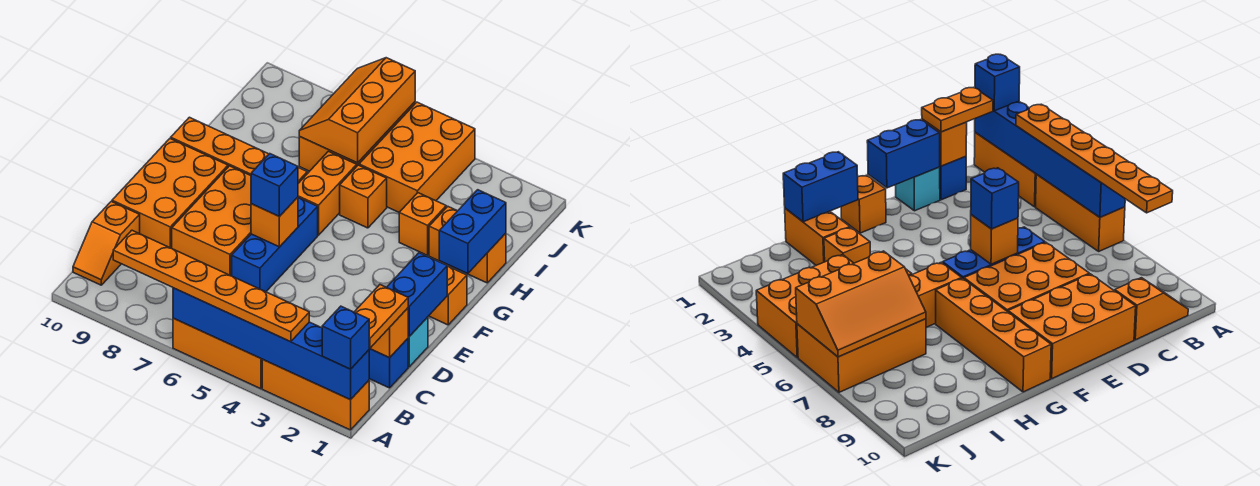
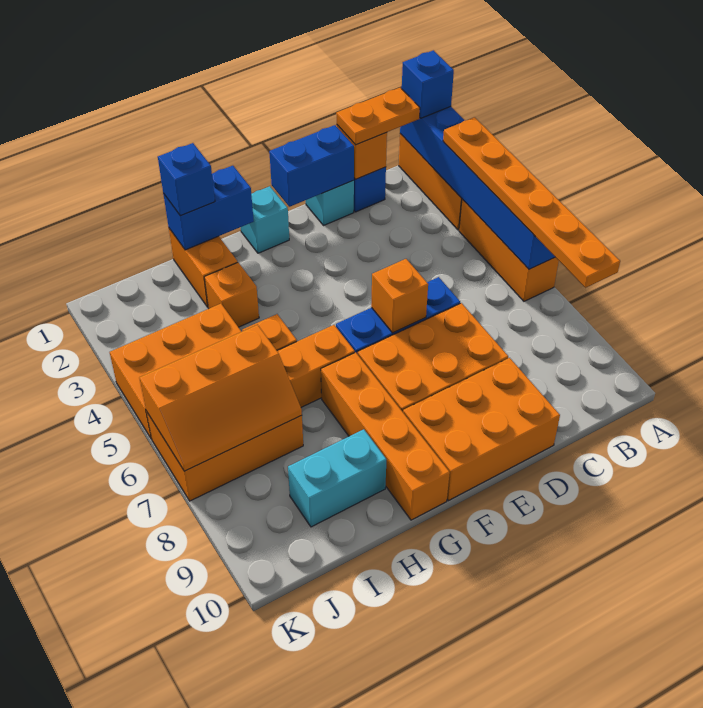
orange slope B10:C10 level 1 top C -> none
blue brick E6 level 3 -> blue brick H1 level 3
orange brick F1 level 1 -> cyan brick F1 level 1
none -> cyan brick H9:I9 level 1

